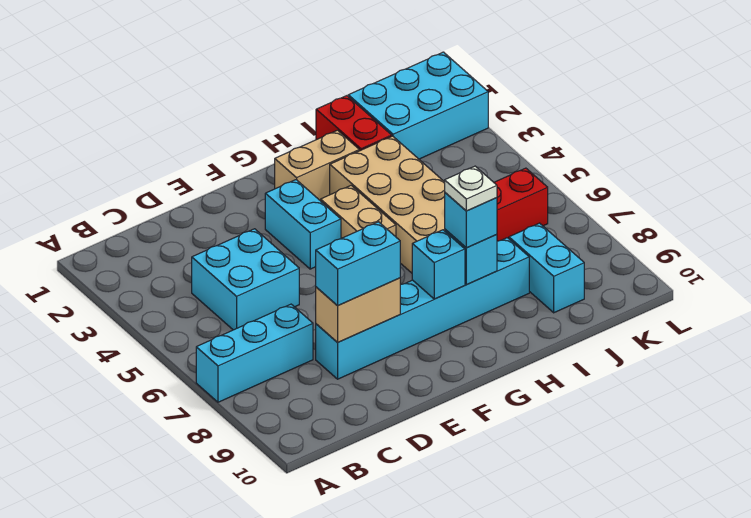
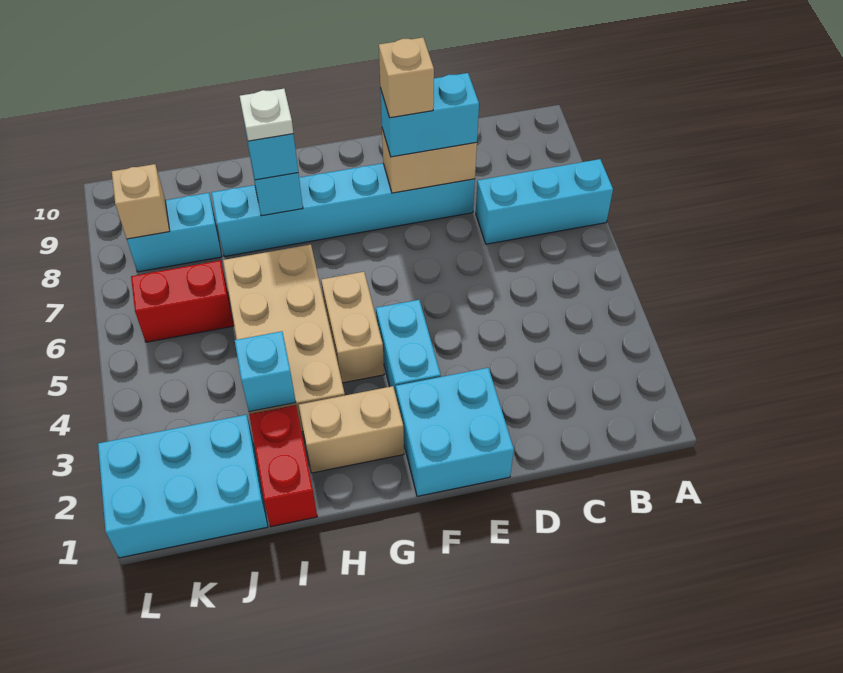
cyan brick C4:D5 level 1 -> cyan brick E1:F2 level 1
none -> tan brick E8 level 4
cyan brick G8 level 2 -> cyan brick I3 level 2
cyan brick J8:J9 level 1 -> cyan brick J8:K8 level 1
none -> tan brick K8 level 2

